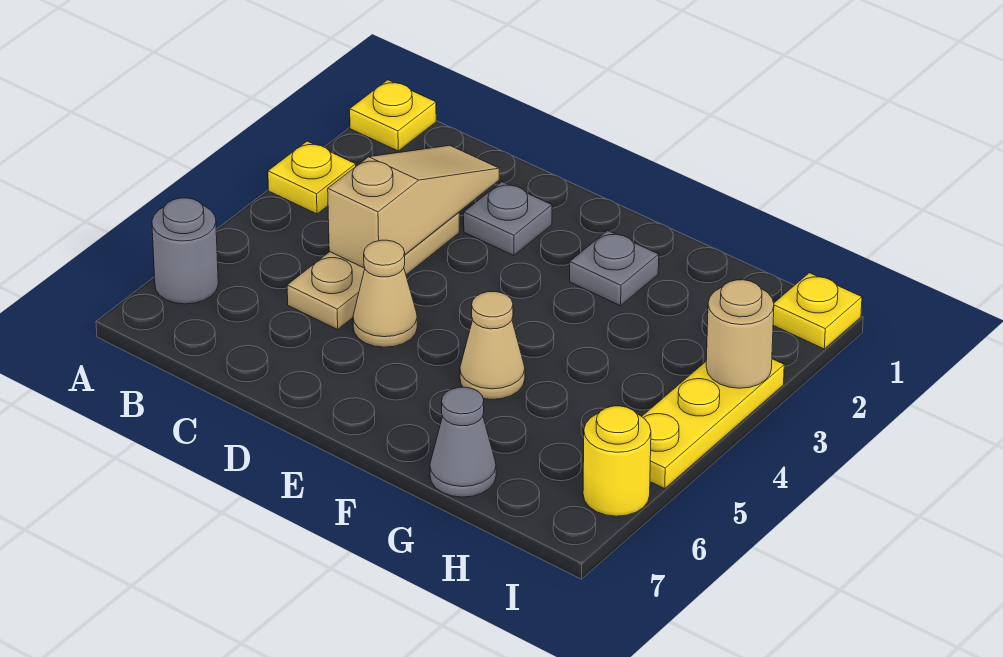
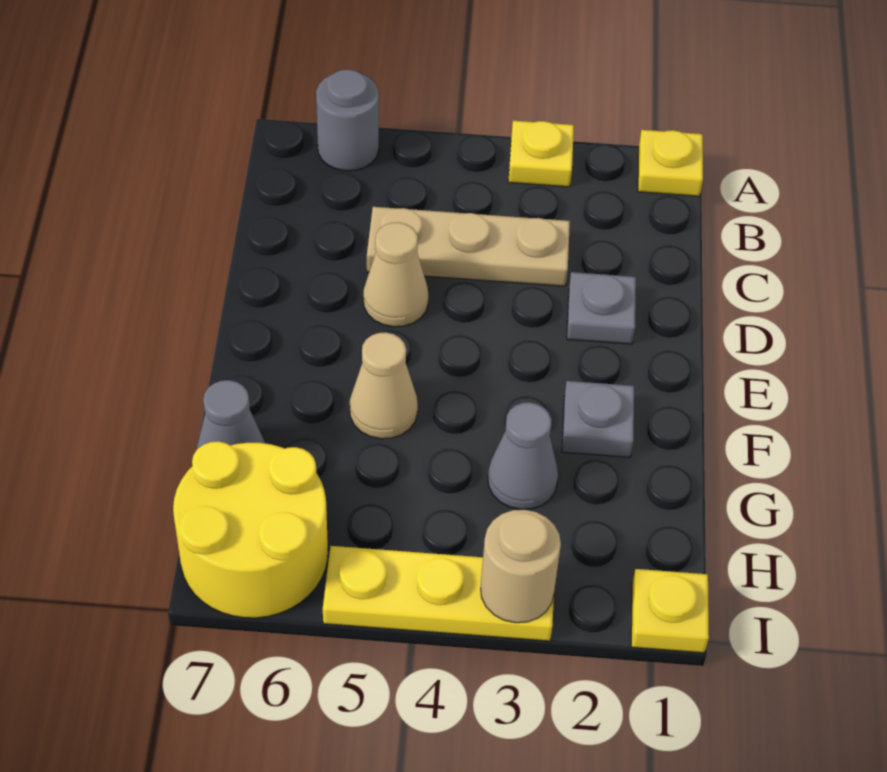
tan slope C2:C4 level 2 top 4 -> none
none -> grey cone G3 level 1
yellow round brick I6 level 1 -> yellow round brick H6:I7 level 1

